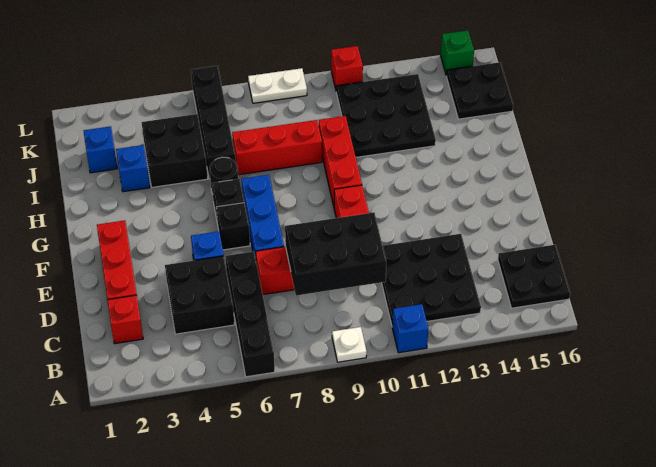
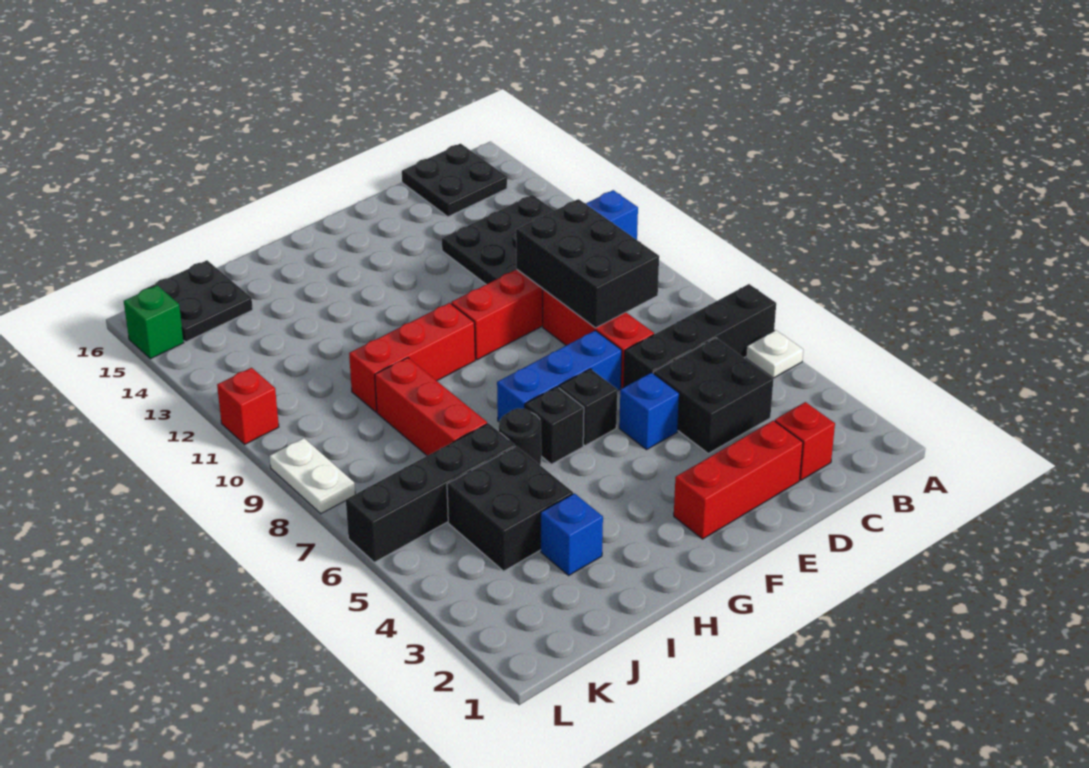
white plate A9 level 1 -> white plate A5 level 1
black plate I11:K13 level 1 -> none
blue brick J2 level 1 -> none

